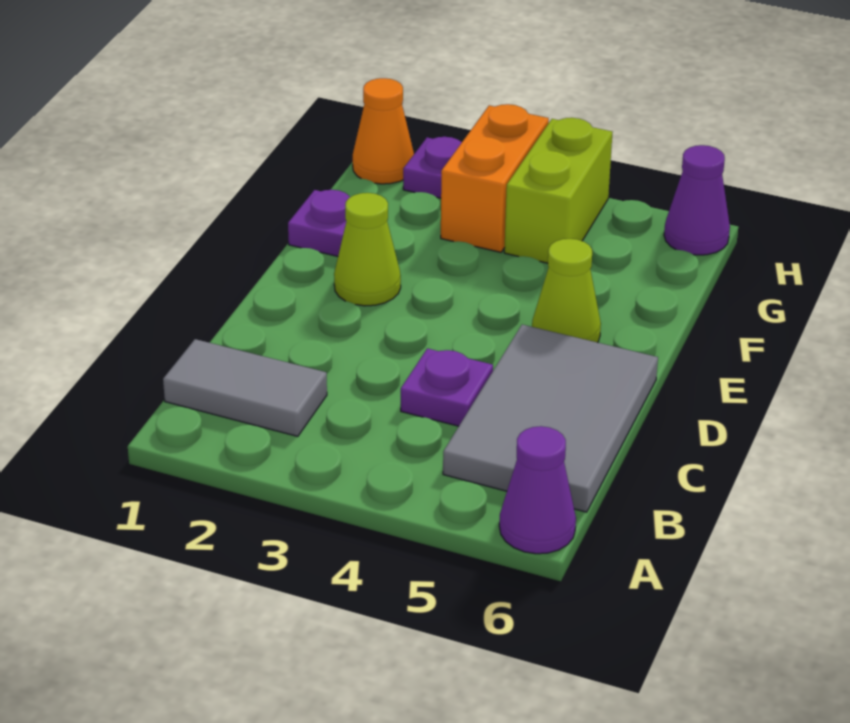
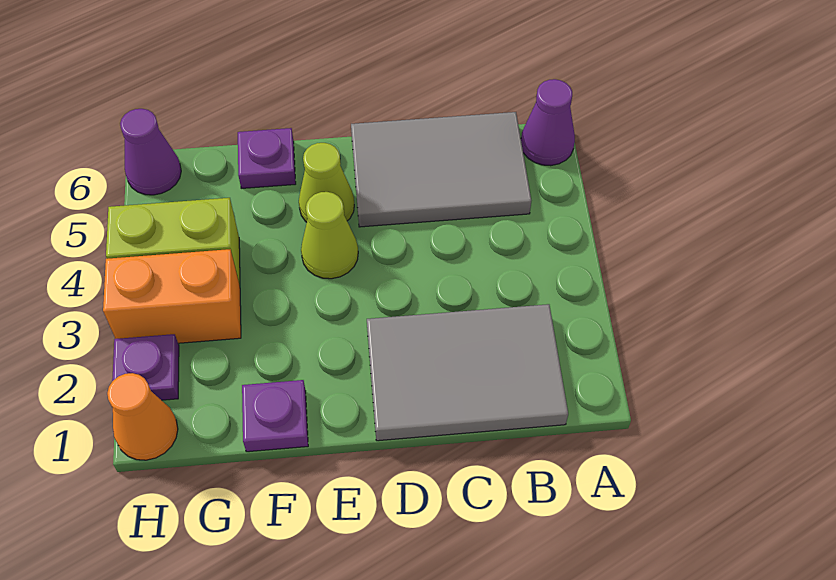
grey tile B1:B2 level 1 -> grey tile B1:D2 level 1
purple plate C4 level 1 -> purple plate F6 level 1
lime cone E2 level 1 -> lime cone E4 level 1

